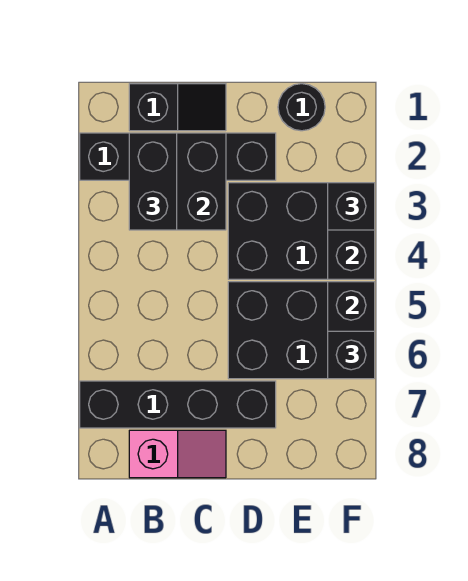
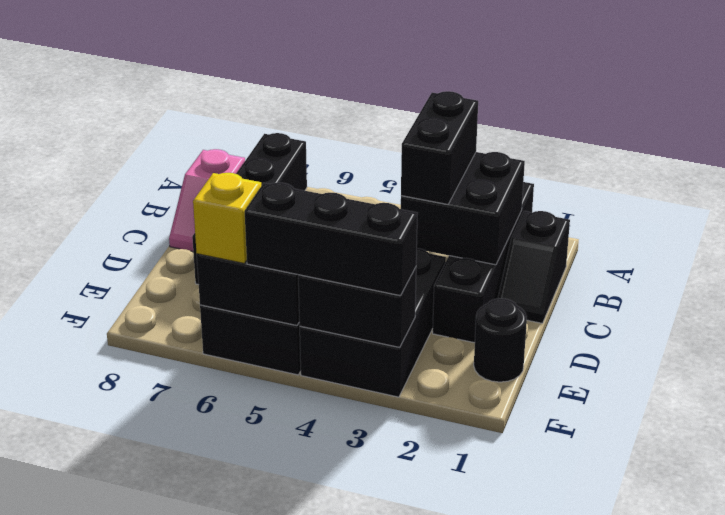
black brick B2:B3 level 3 -> black brick B3:C3 level 3
black brick F3 level 3 -> black brick F3:F5 level 3
black brick F6 level 3 -> yellow brick F6 level 3

